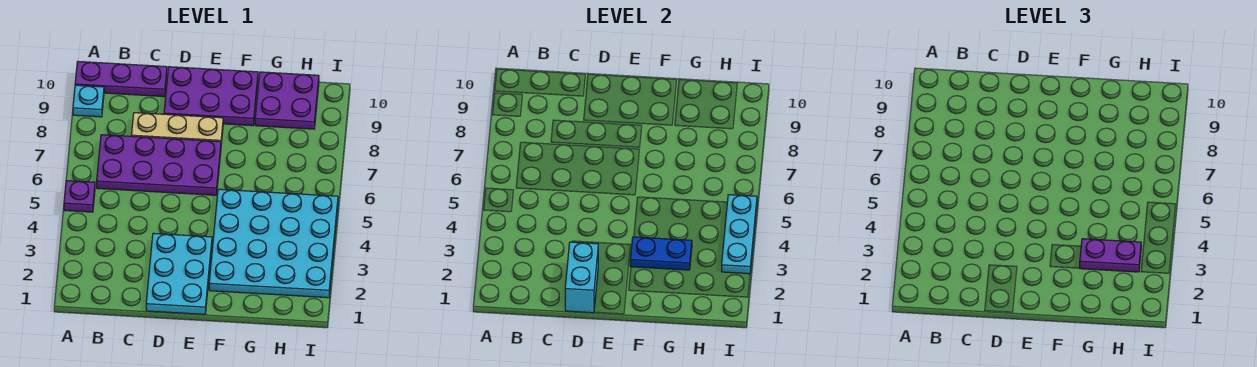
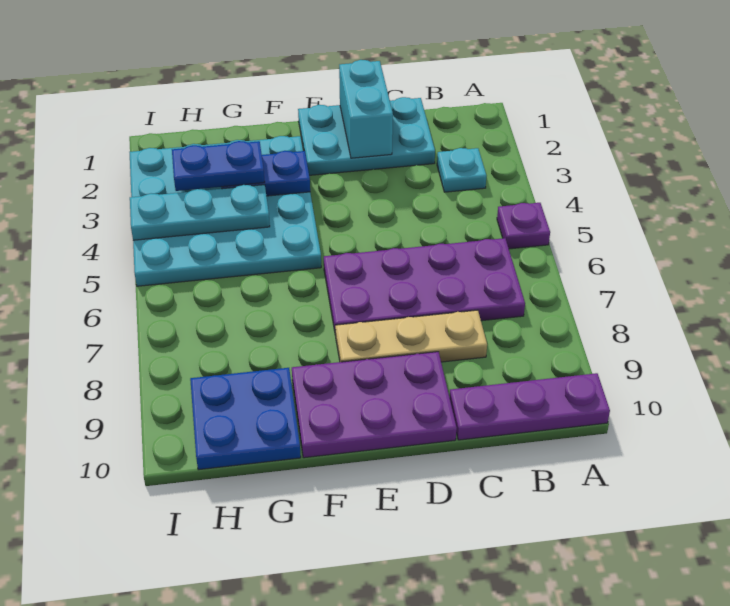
cyan plate A9 level 1 -> cyan plate B3 level 1
cyan plate D1:E3 level 1 -> cyan plate C1:E2 level 1
purple plate G3:H3 level 3 -> blue plate G3:H3 level 3
purple plate G9:H10 level 1 -> blue plate G9:H10 level 1
cyan plate I3:I5 level 2 -> cyan plate G4:I4 level 2

